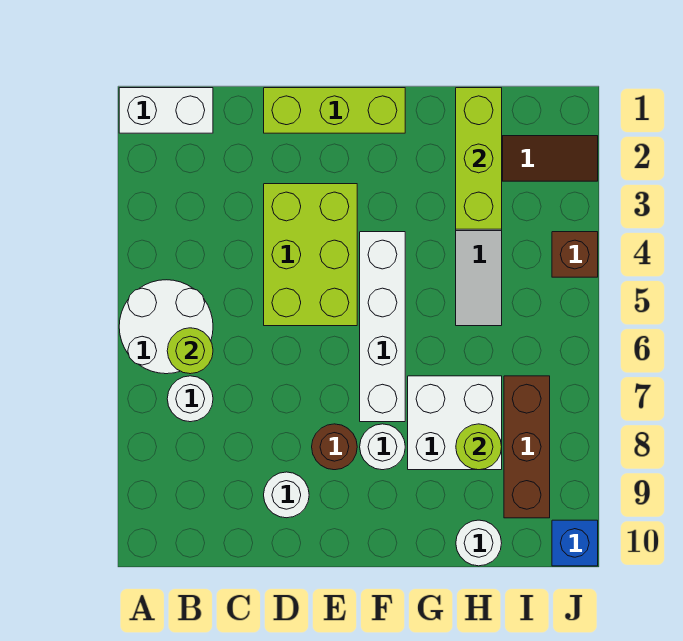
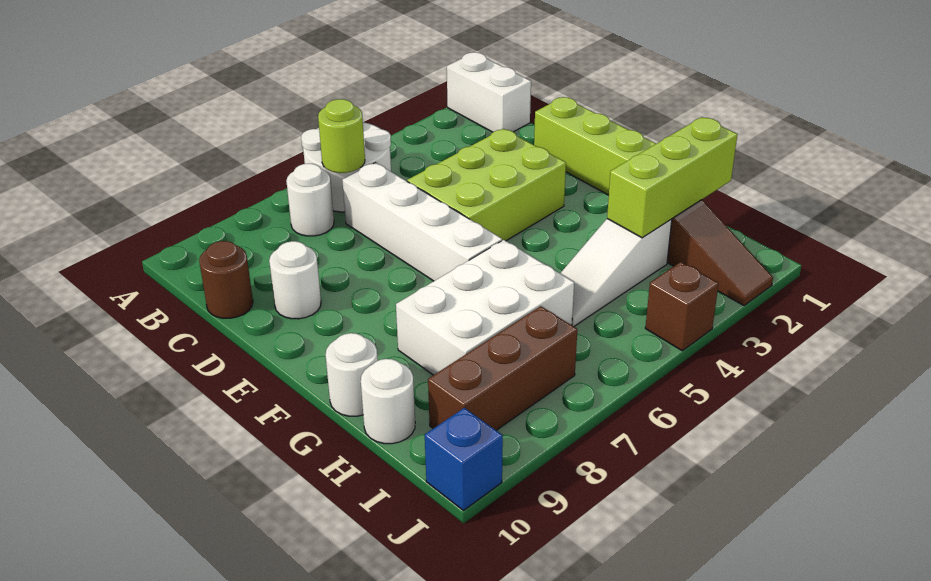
brown round brick E8 level 1 -> brown round brick C10 level 1
white brick F4:F7 level 1 -> white brick C6:F6 level 1
white round brick F8 level 1 -> white round brick G10 level 1
white brick G7:H8 level 1 -> white brick G6:H8 level 1
lime round brick H8 level 2 -> none

